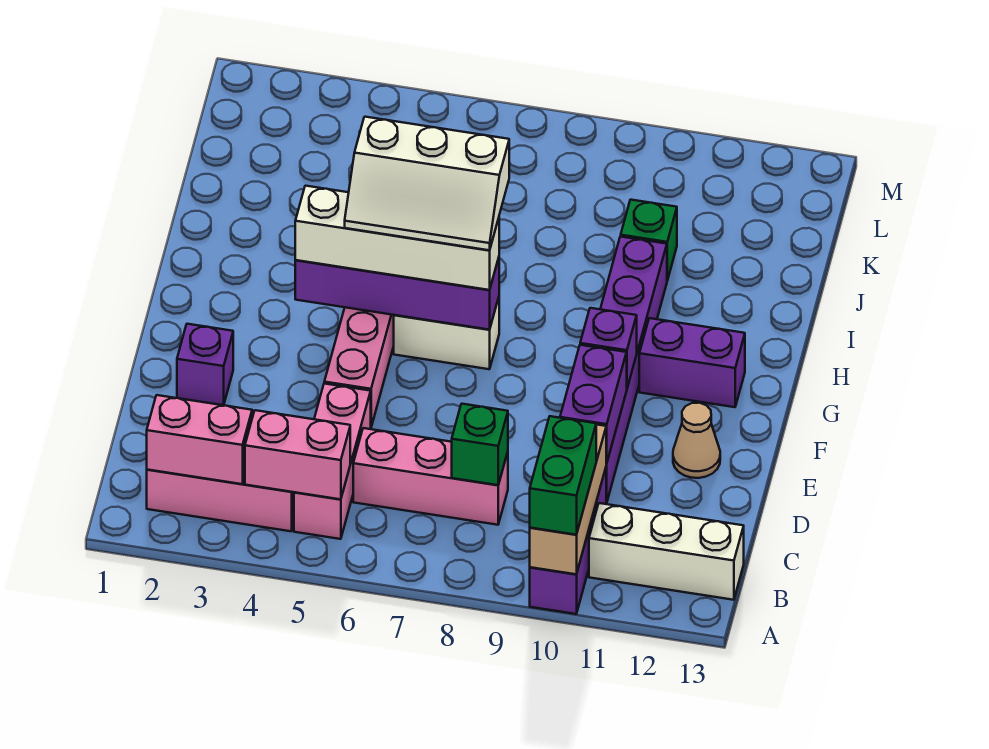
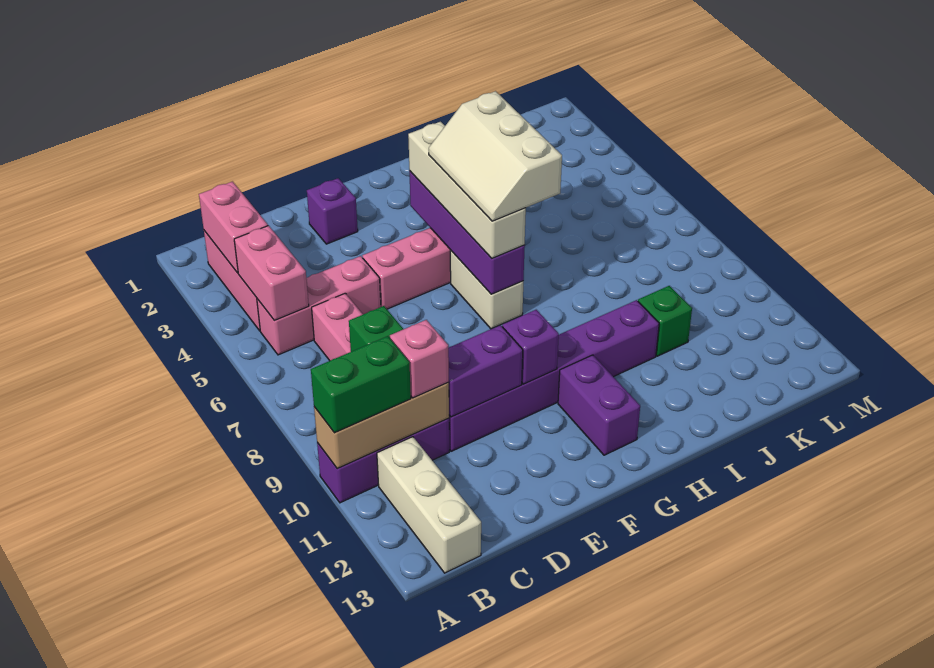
none -> pink brick C10 level 3
tan cone E12 level 1 -> none

